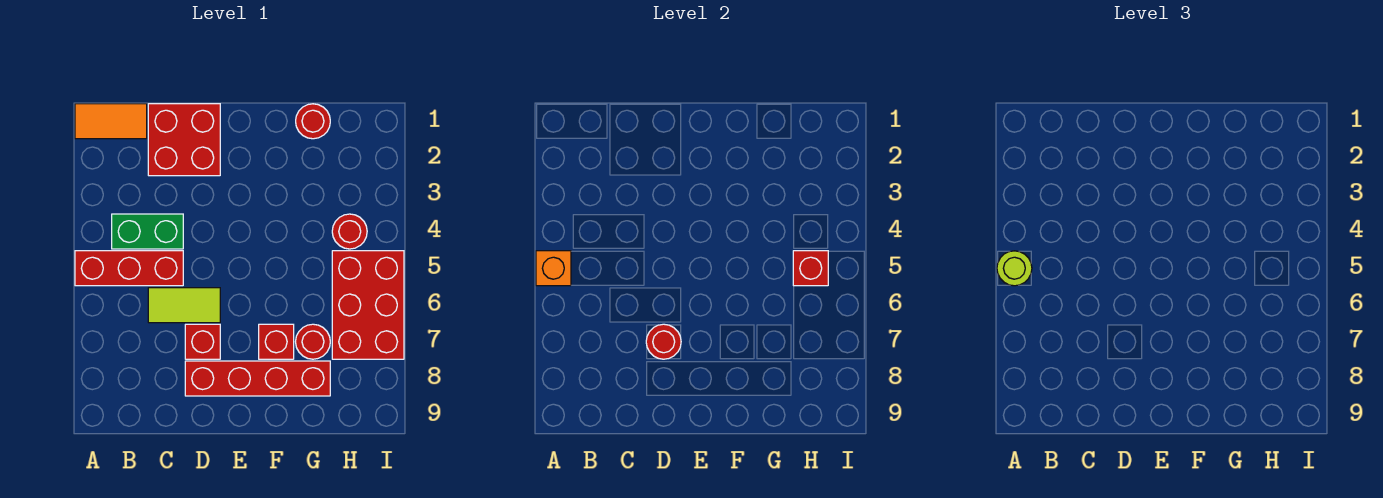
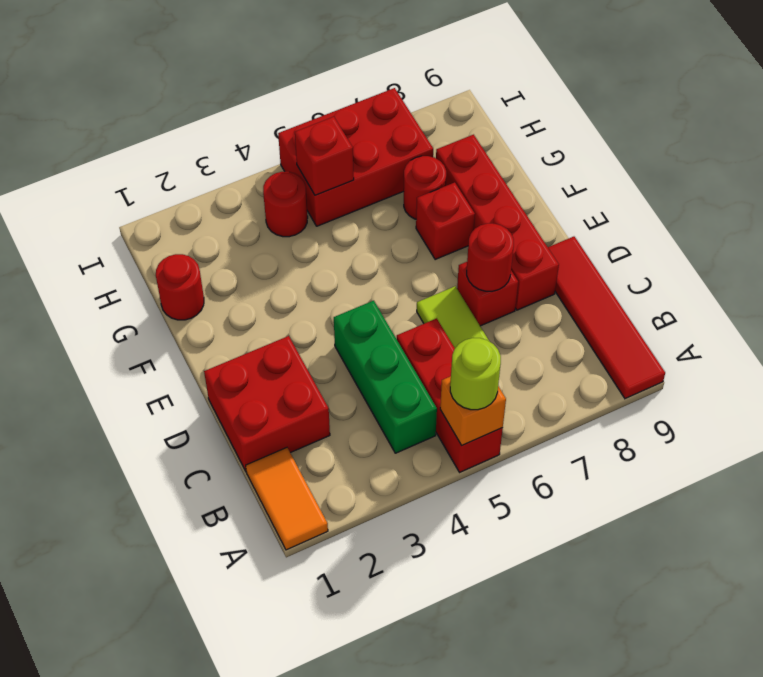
none -> red tile A9:D9 level 1
green brick B4:C4 level 1 -> green brick B4:D4 level 1

